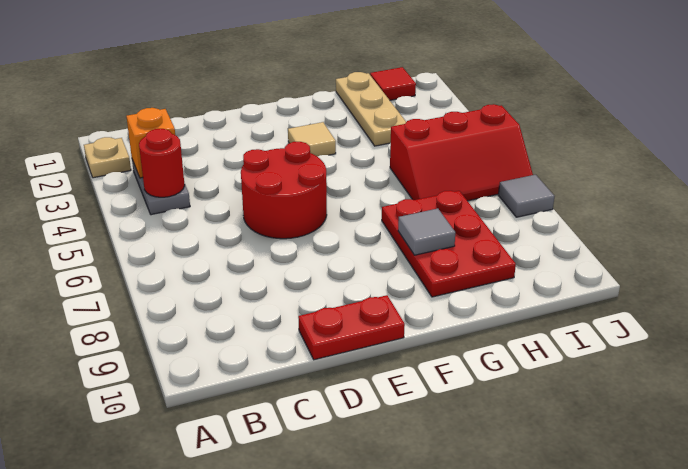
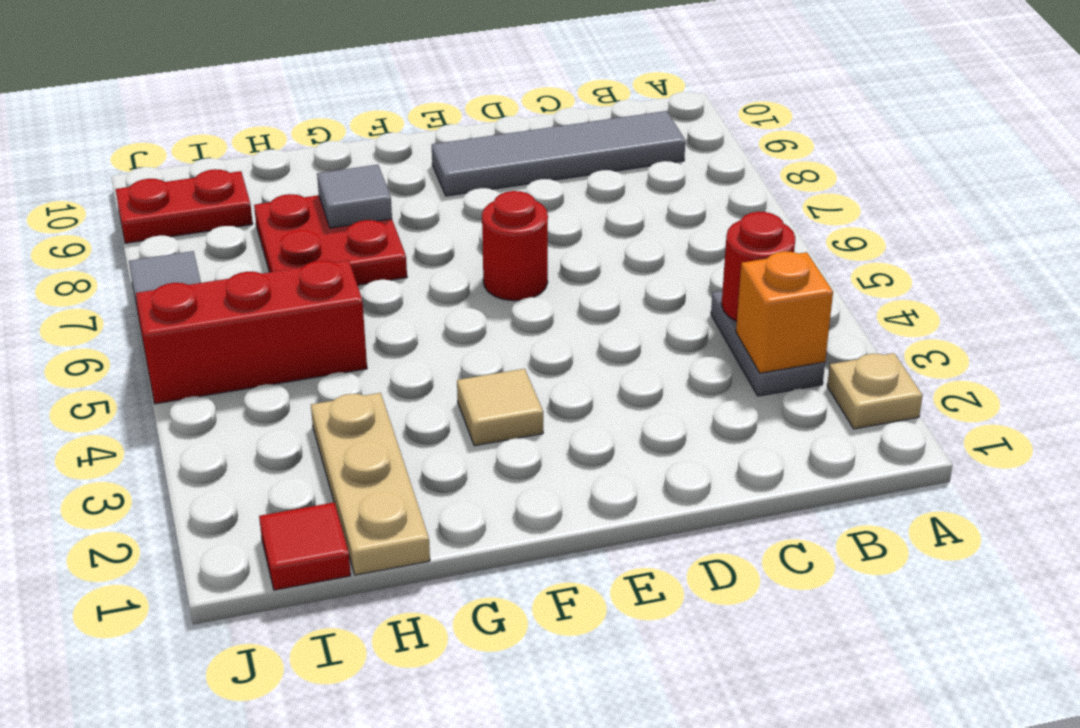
none -> grey tile B9:E9 level 1
red round brick D5:E6 level 1 -> red round brick E6 level 1
red plate D10:E10 level 1 -> red plate I9:J9 level 1
red plate G7:H9 level 1 -> red plate G7:H8 level 1

